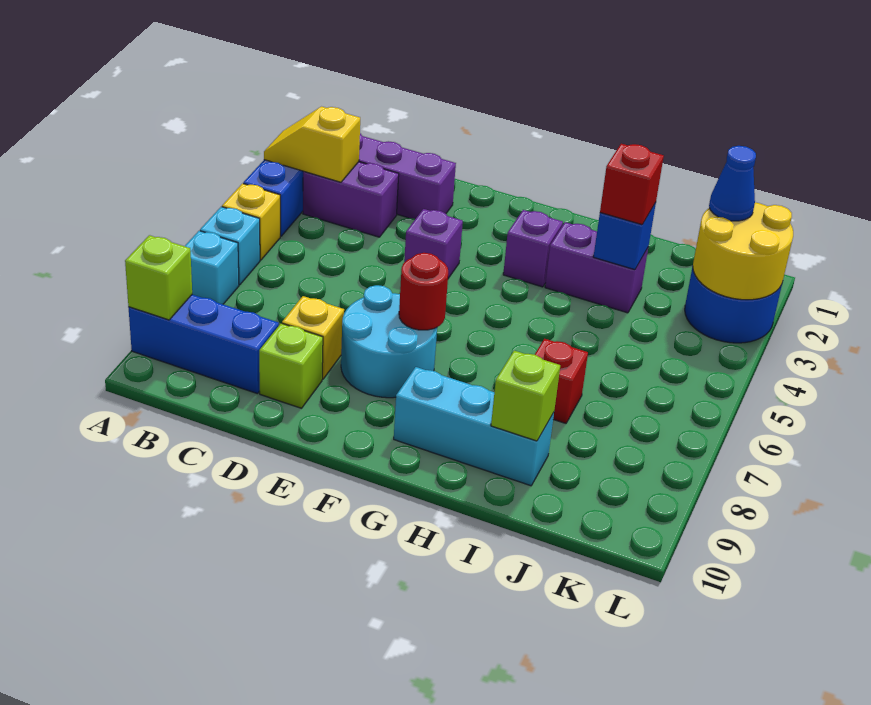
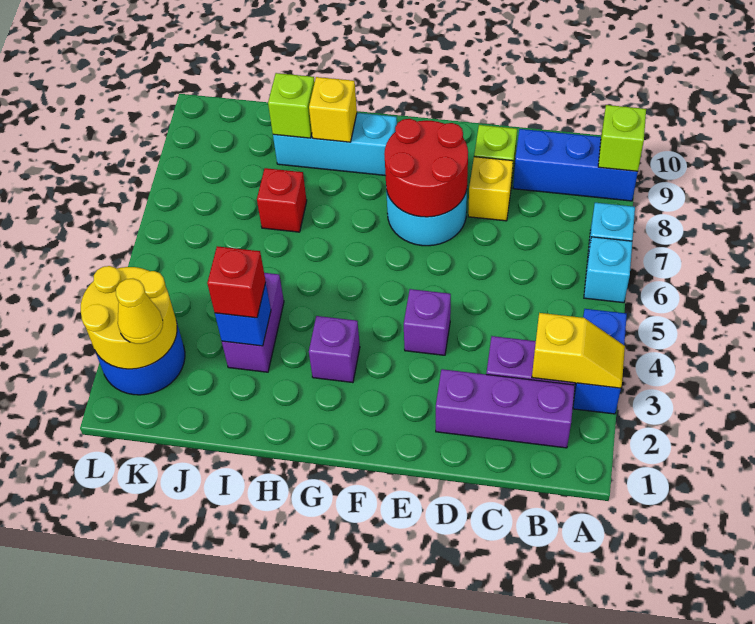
yellow brick A5 level 1 -> yellow brick H9 level 2
red round brick F7 level 2 -> red round brick E7:F8 level 2
purple brick H3:I3 level 1 -> purple brick I3:I4 level 1
blue cone K2 level 3 -> yellow cone K2 level 3

